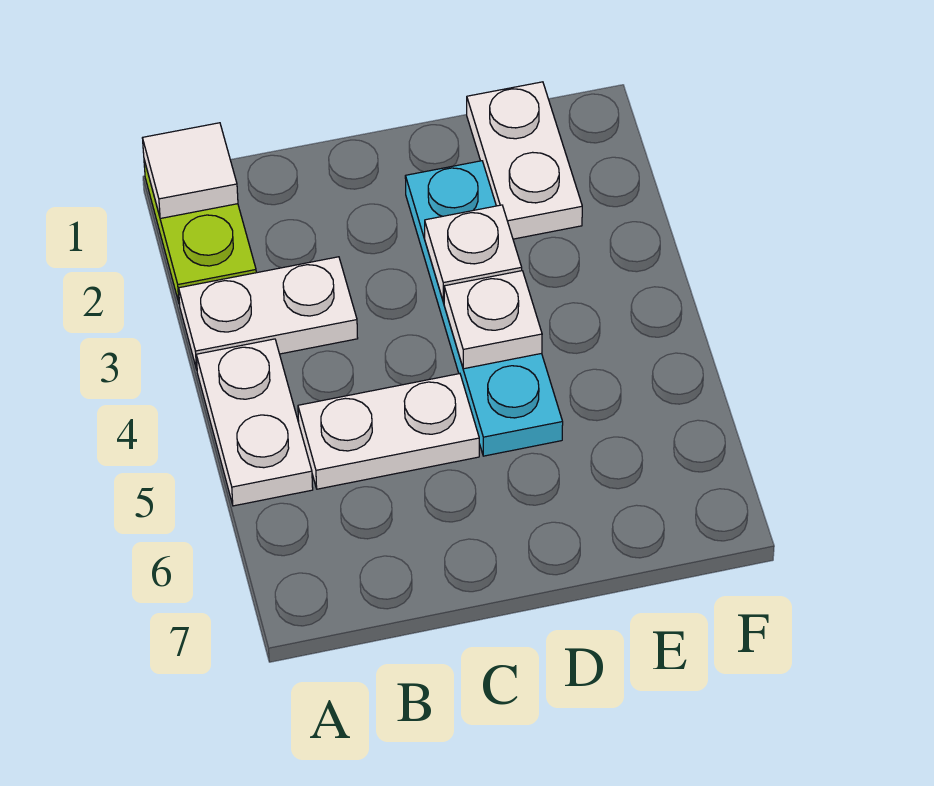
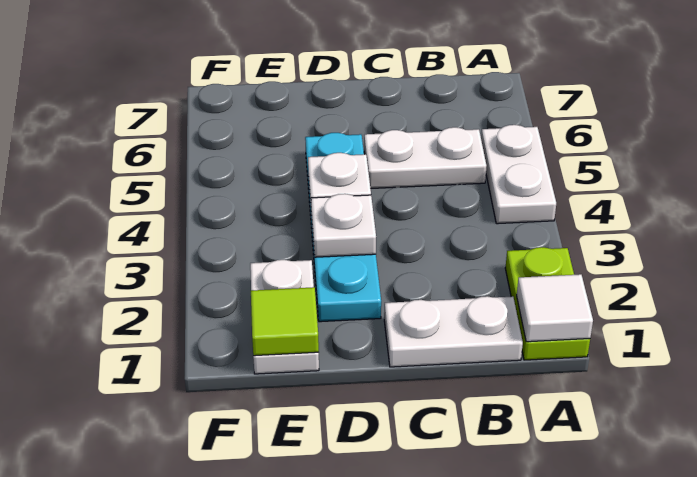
white plate A3:B3 level 1 -> white plate B1:C1 level 1
none -> lime tile E1 level 2

